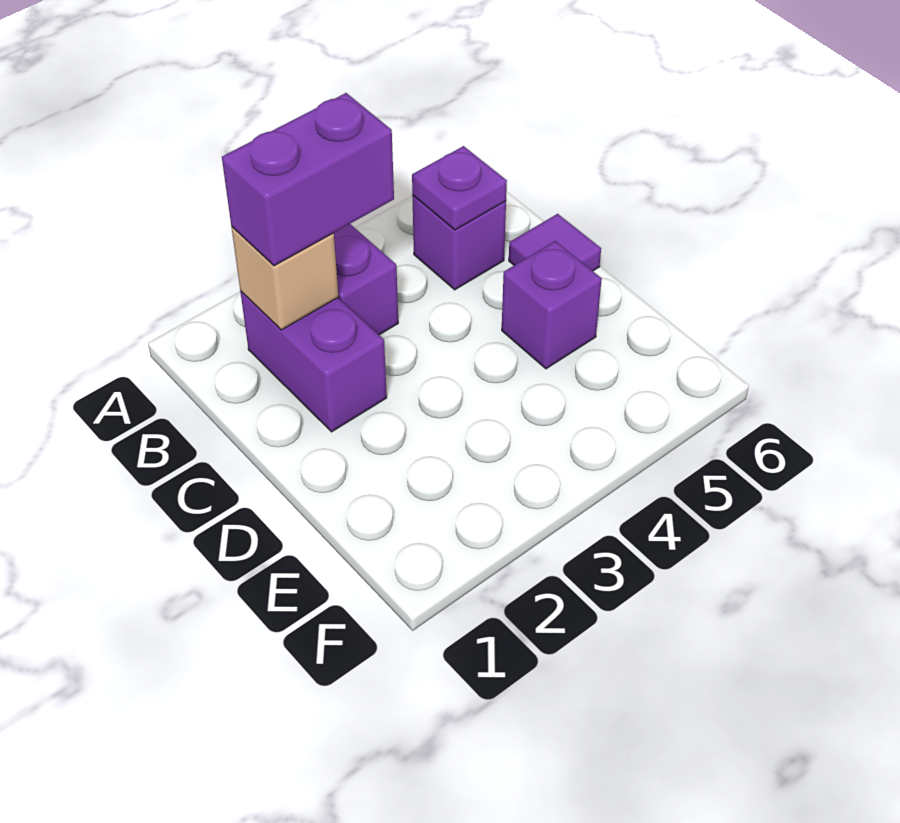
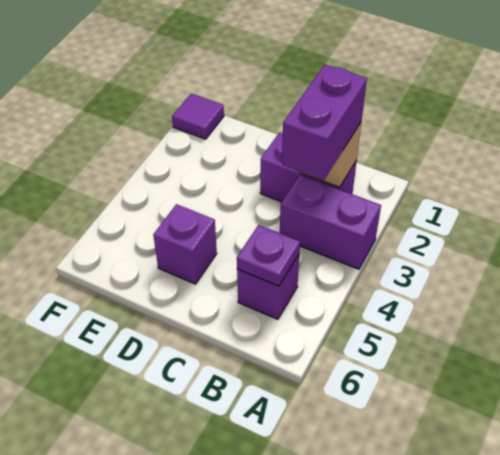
purple tile C6 level 1 -> purple tile F1 level 1

